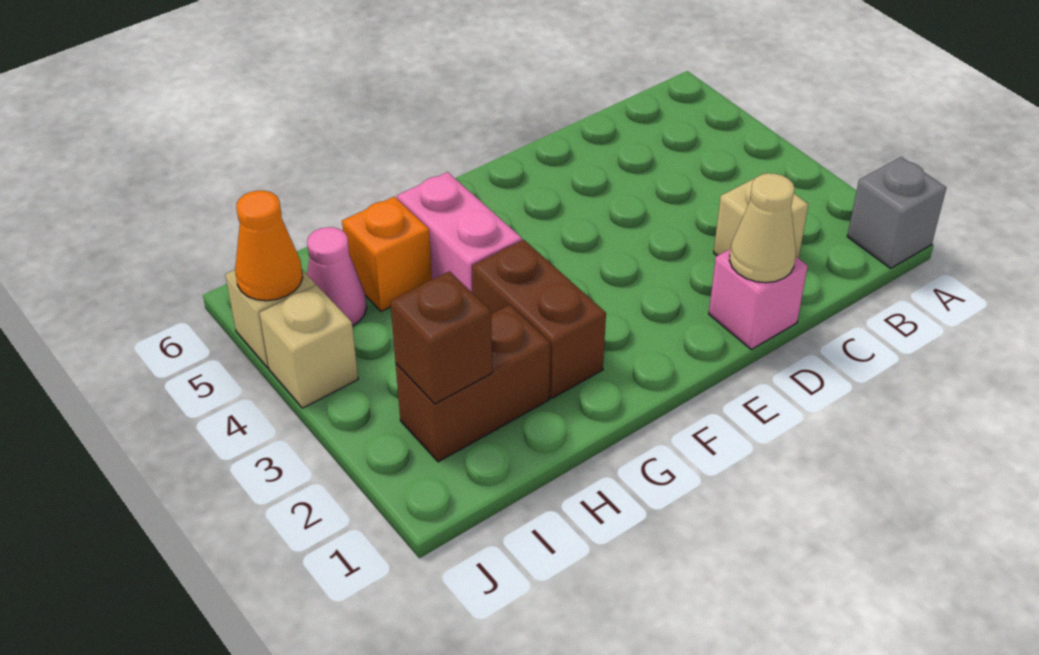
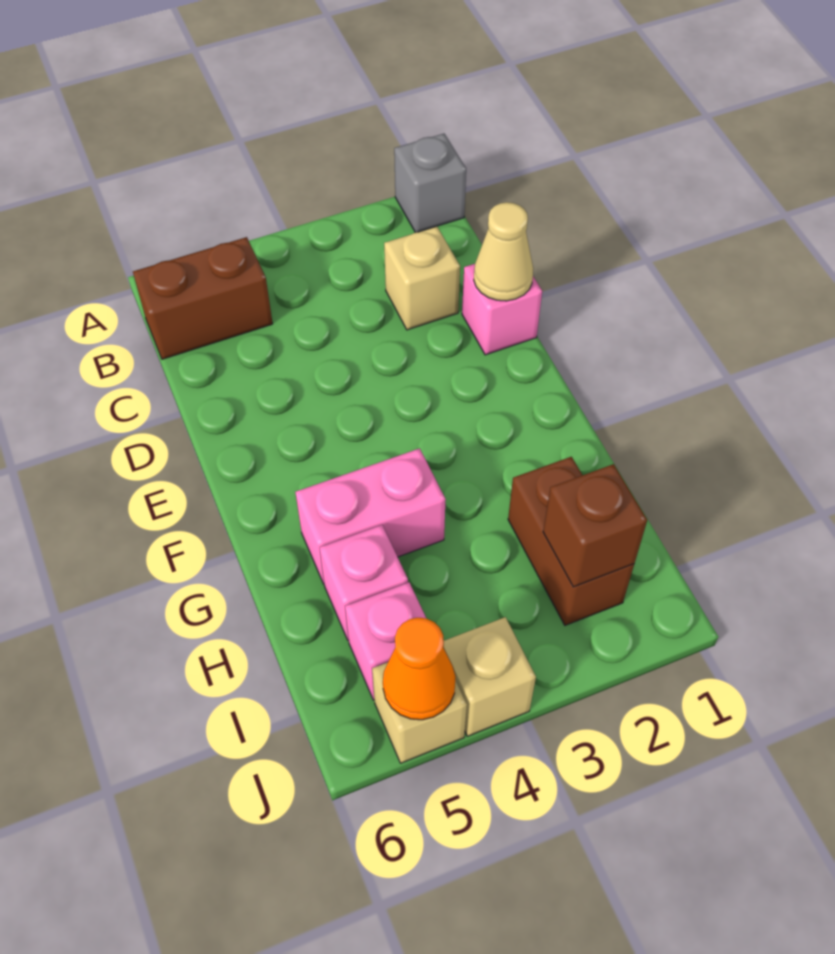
brown brick G2:G3 level 1 -> brown brick B5:B6 level 1
orange brick H5 level 1 -> pink brick H5 level 1
pink cone I5 level 1 -> pink brick I5 level 1

